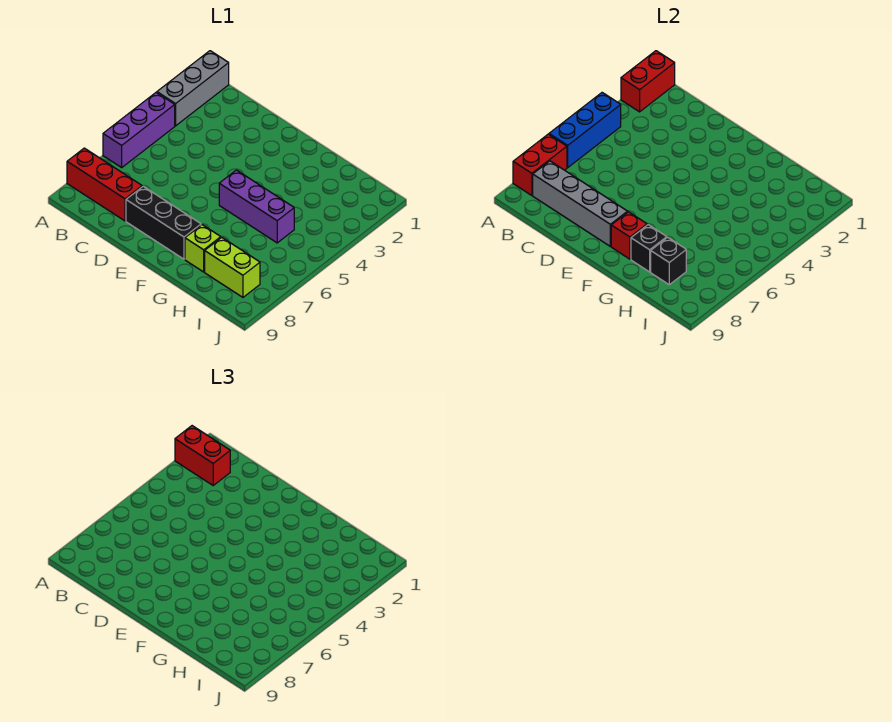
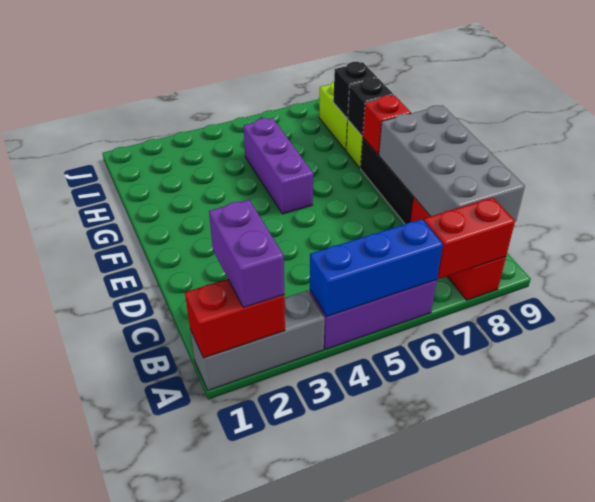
red brick A2:B2 level 3 -> purple brick A2:B2 level 3
grey brick B8:E8 level 2 -> grey brick B8:E9 level 2

